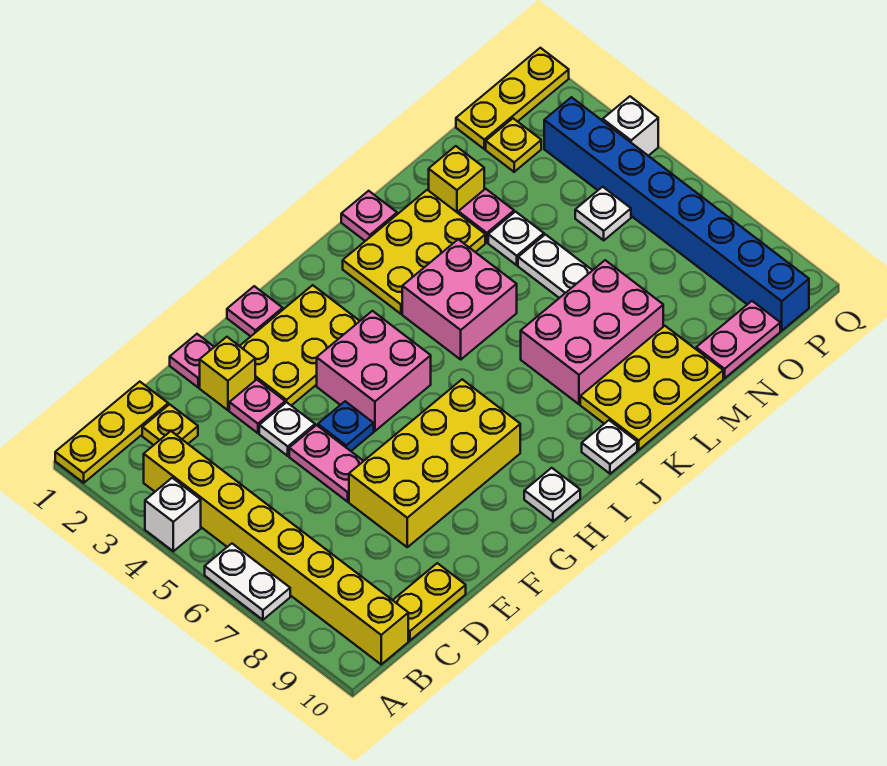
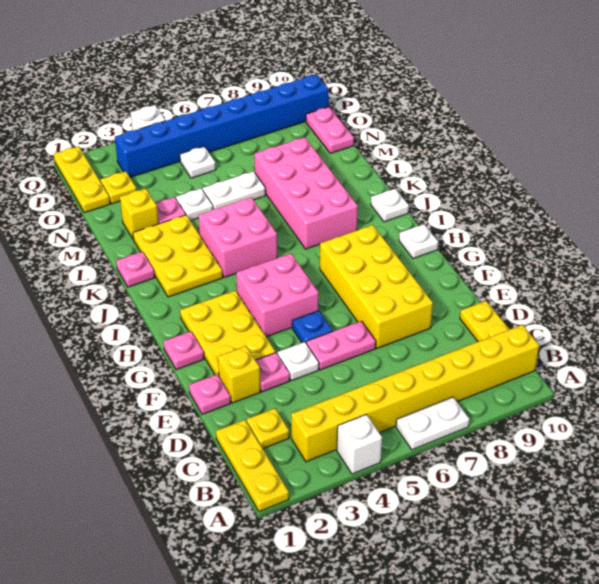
pink brick K7:M8 level 1 -> pink brick J7:M8 level 1
yellow plate K9:M10 level 1 -> none

